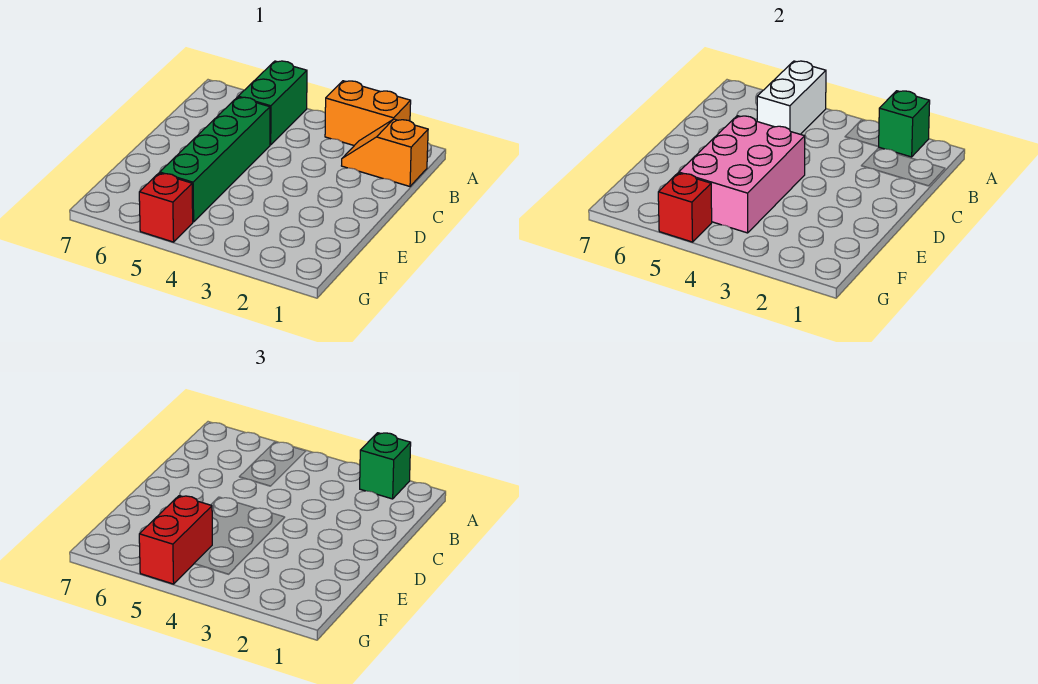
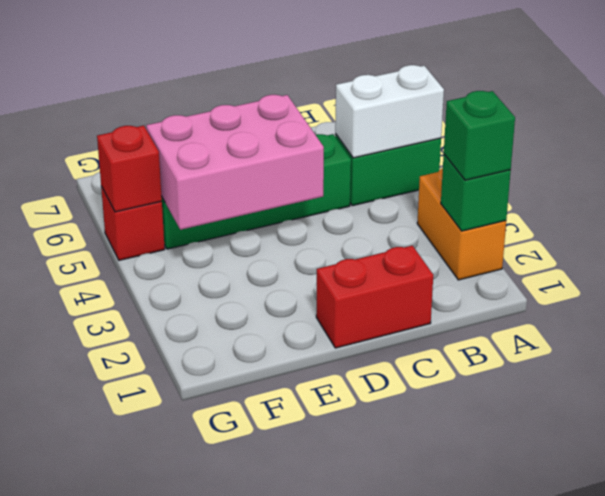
orange slope B1:B2 level 1 top 1 -> none
red brick F5:G5 level 3 -> red brick C1:D1 level 1

